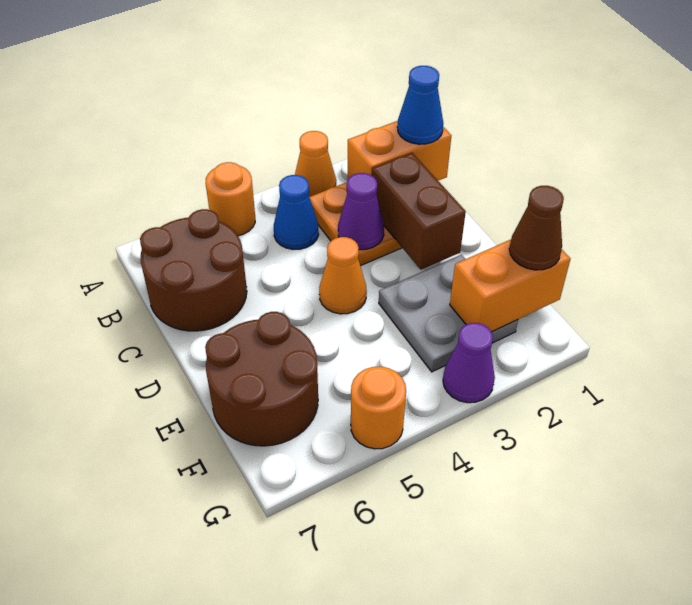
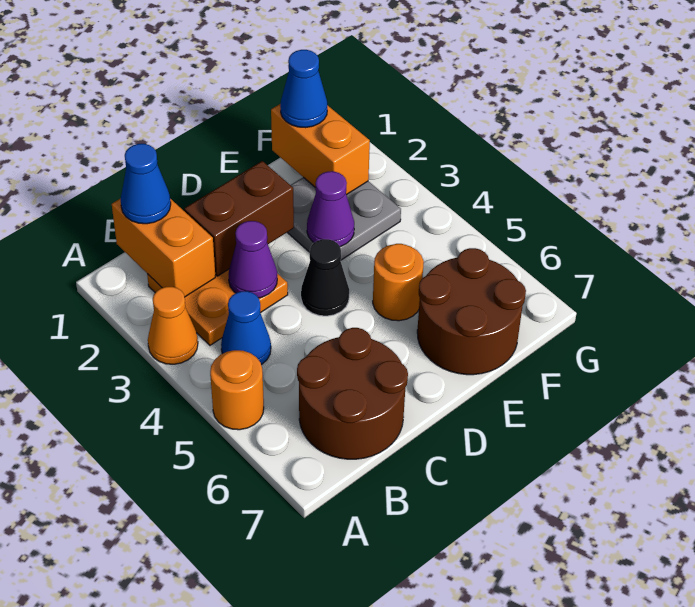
orange cone D4 level 1 -> black cone D4 level 1
brown cone F1 level 3 -> blue cone F1 level 3
purple cone G3 level 1 -> purple cone E3 level 2
orange round brick G5 level 1 -> orange round brick E5 level 1

